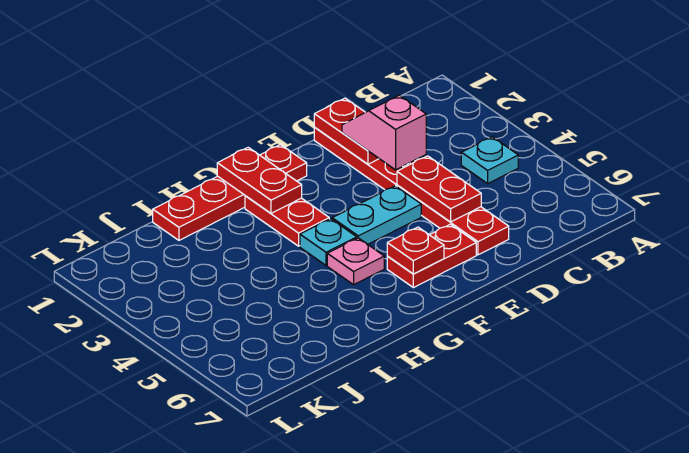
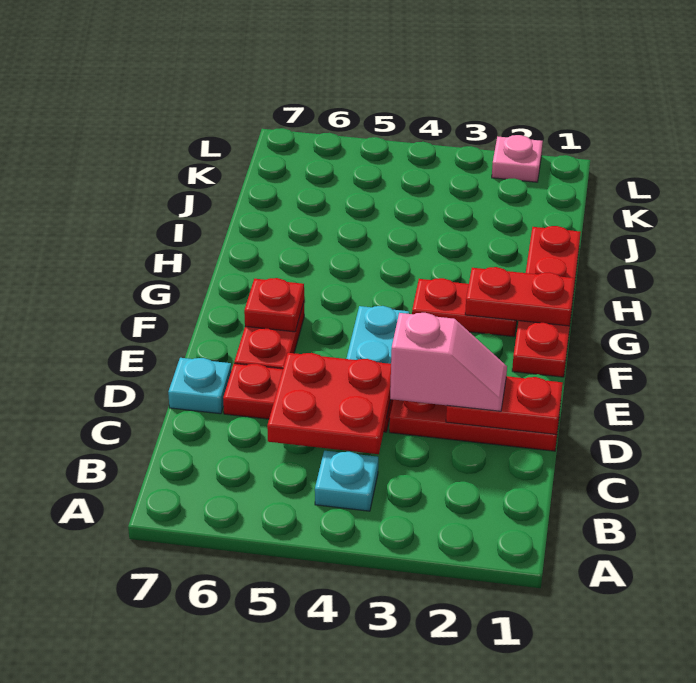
red plate D4:D5 level 2 -> red plate C4:D5 level 2
cyan plate G4 level 1 -> cyan plate D7 level 1
pink plate G5 level 1 -> pink plate L2 level 1

